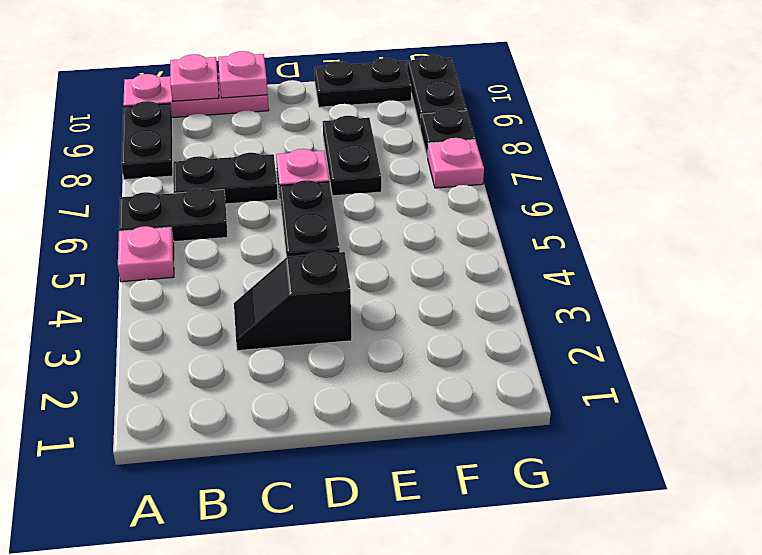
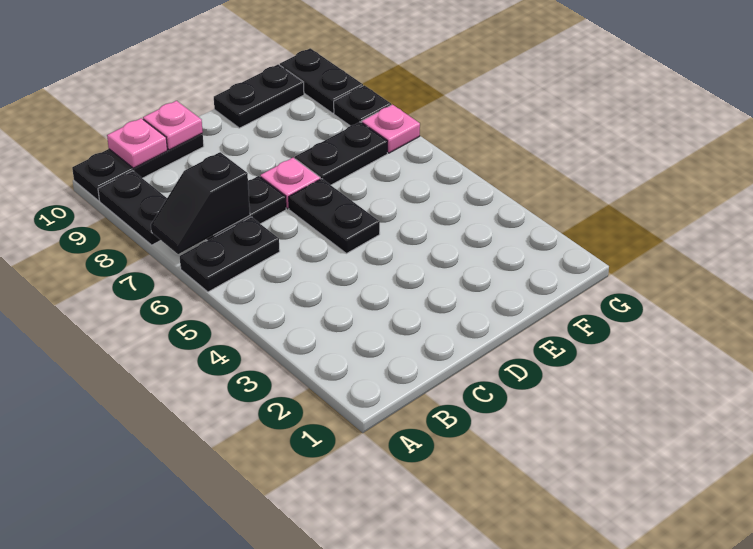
pink plate A5 level 1 -> none
pink plate A10:C10 level 1 -> black plate A10:C10 level 1
black slope C3:D3 level 1 top D -> black slope A7:B7 level 2 top B
black plate E7:E8 level 1 -> black plate E7:F7 level 1

